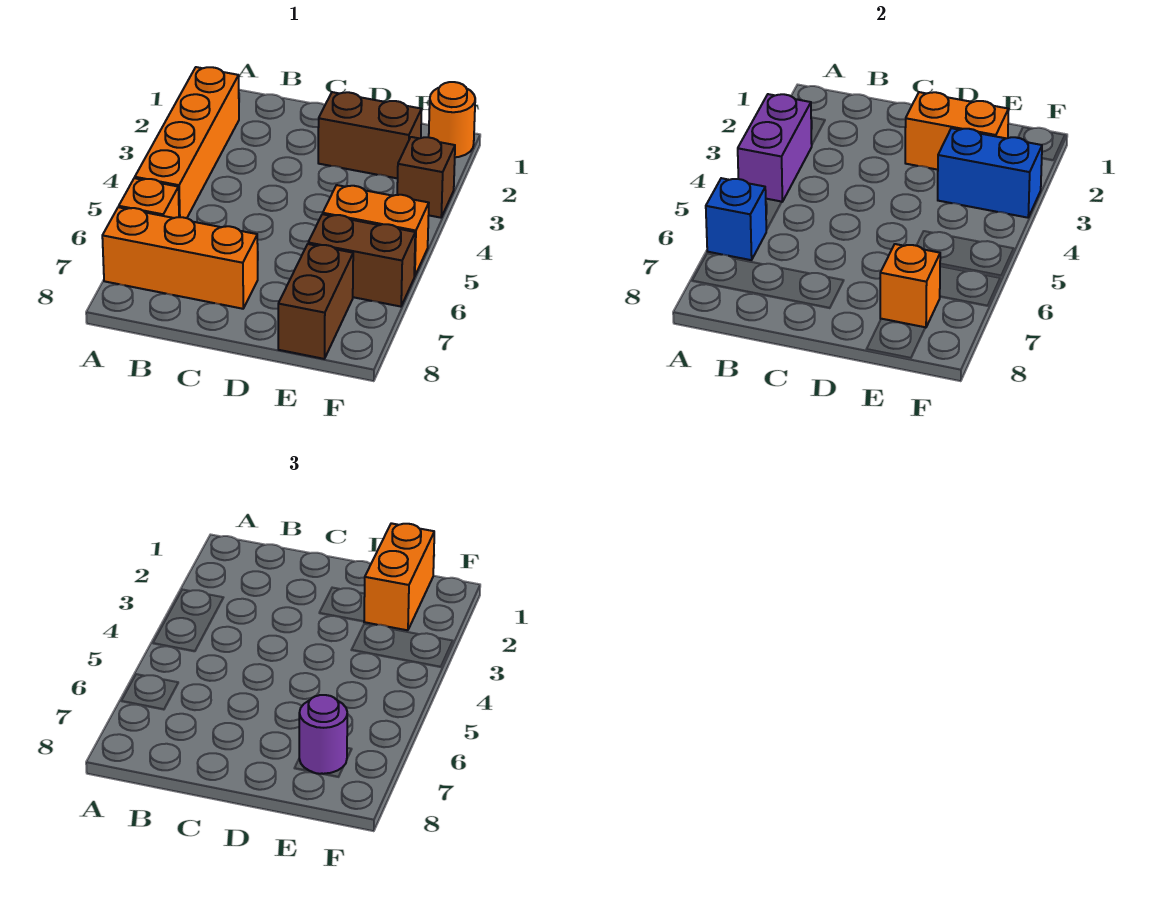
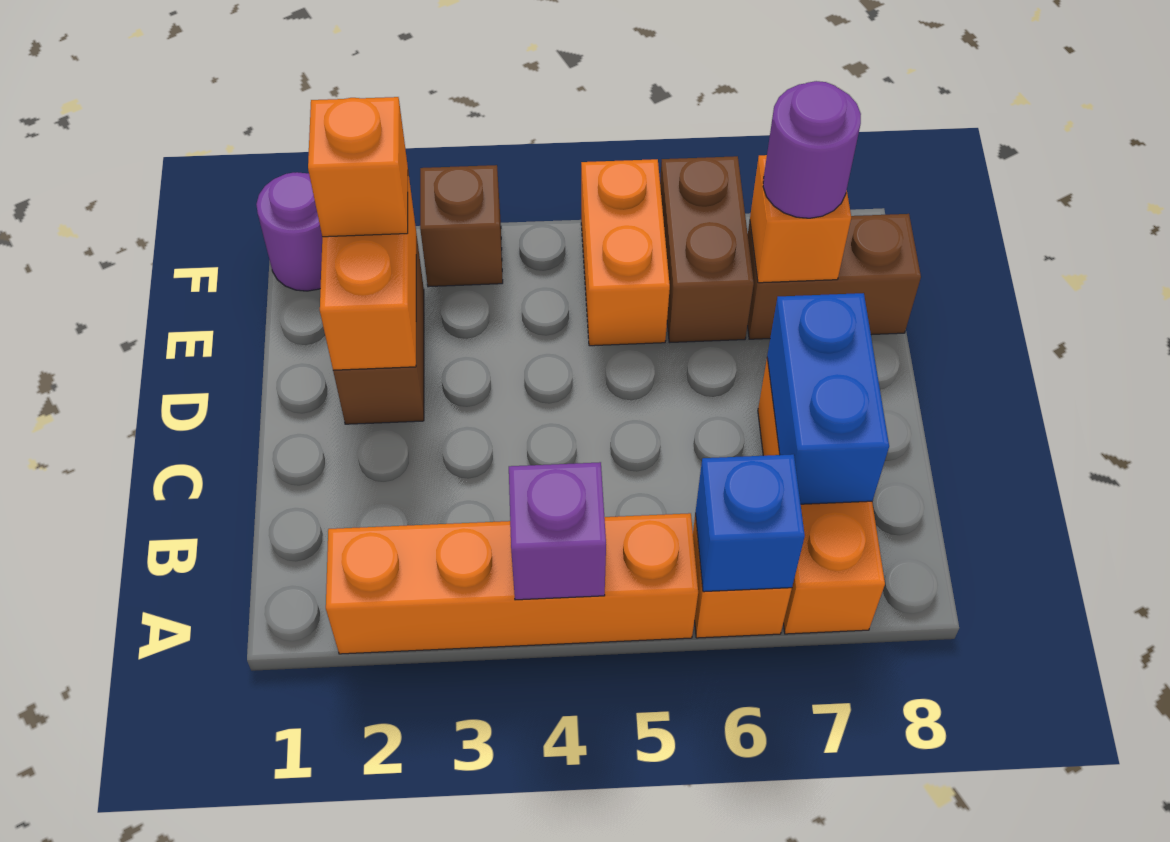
purple brick A3:A4 level 2 -> purple brick A4 level 2
orange brick E1:E2 level 3 -> orange brick E2 level 3
blue brick E3:F3 level 2 -> blue brick B7:C7 level 2
orange round brick F1 level 1 -> purple round brick F1 level 1

